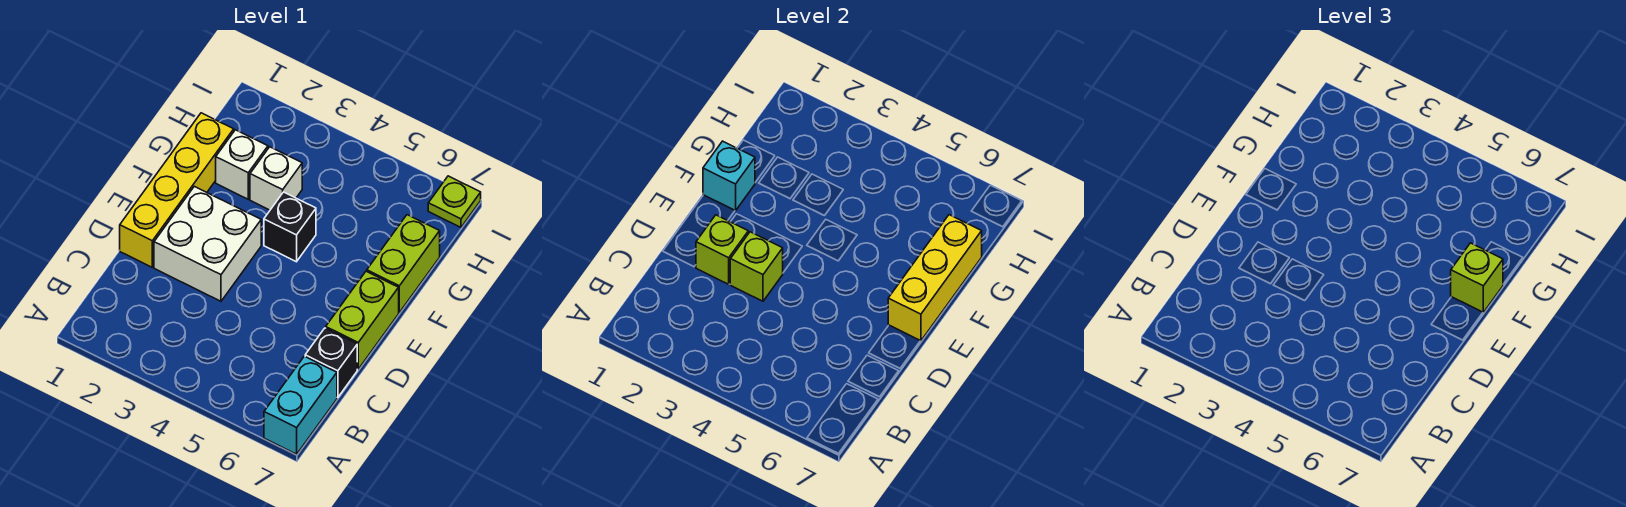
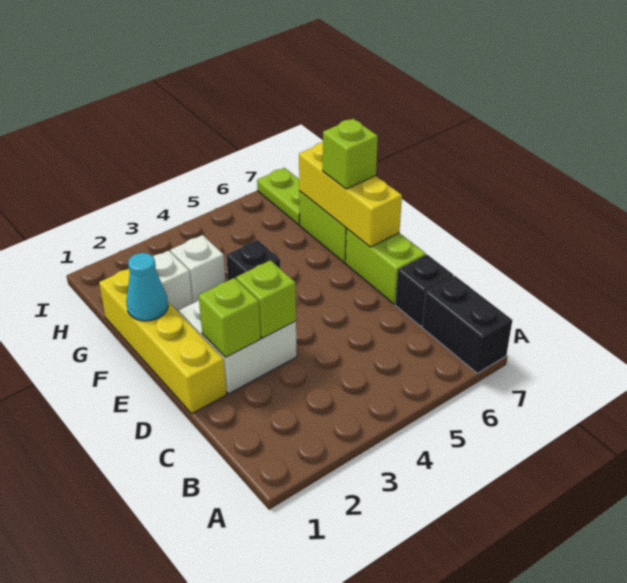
cyan brick A7:B7 level 1 -> black brick A7:B7 level 1
cyan brick F1 level 2 -> cyan cone F1 level 2
lime plate I7 level 1 -> lime plate H7:I7 level 1

